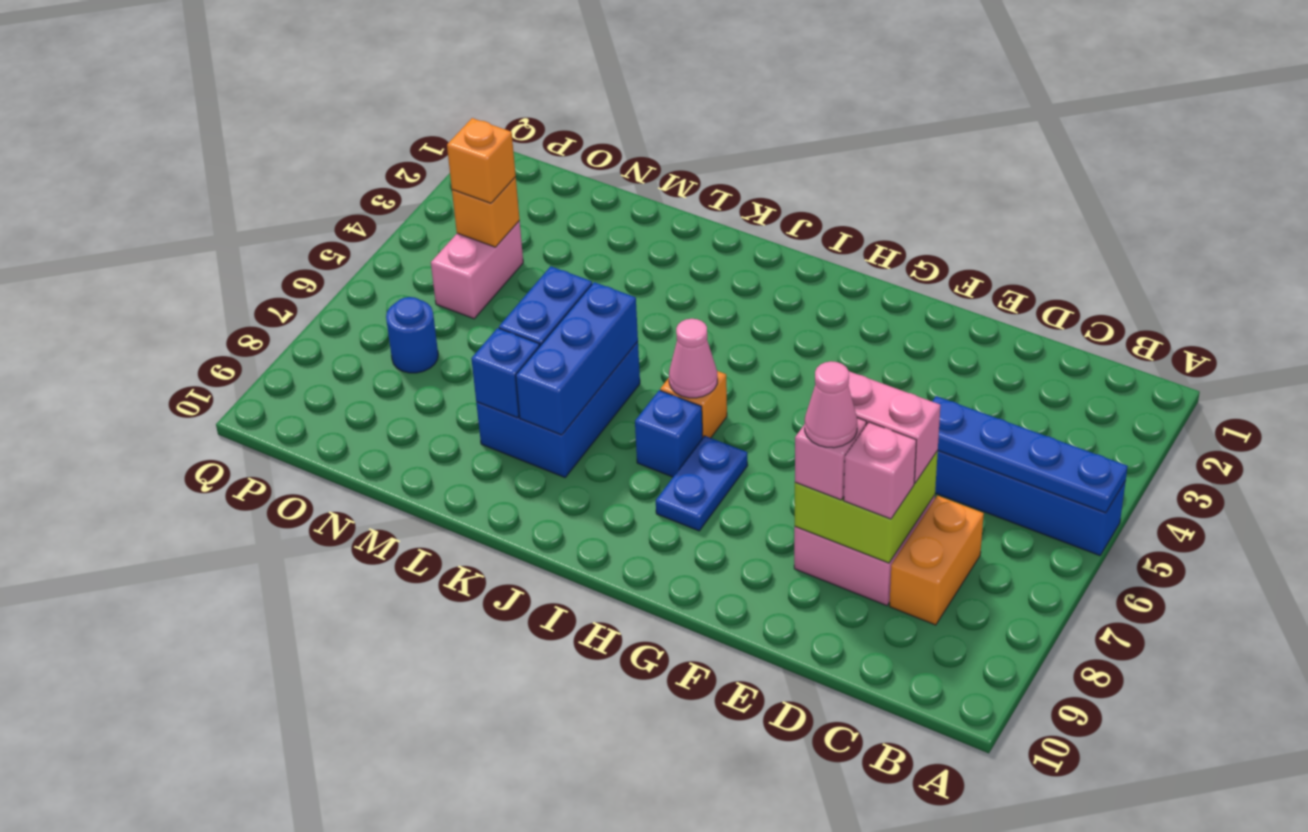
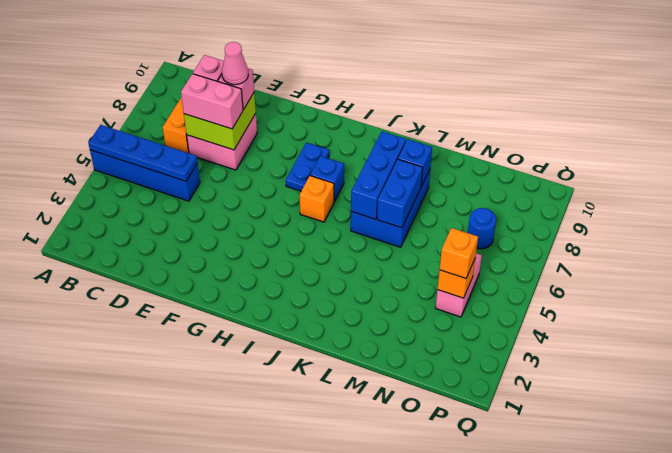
pink cone I6 level 2 -> none

